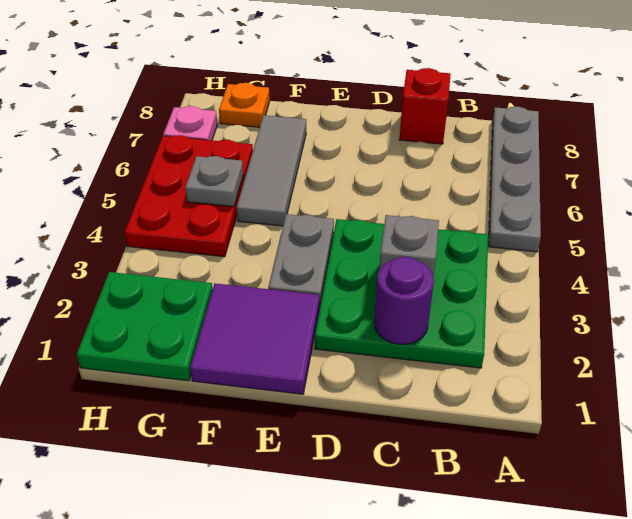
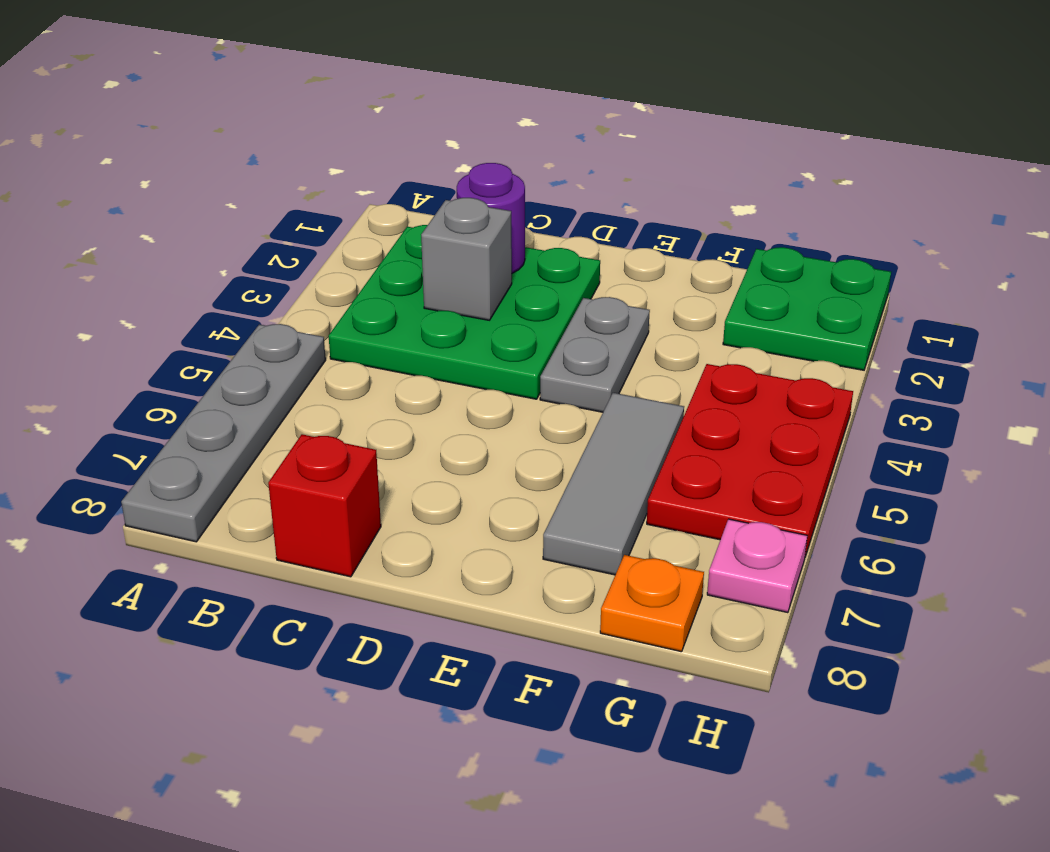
purple tile E1:F2 level 1 -> none
grey plate G5 level 2 -> none

